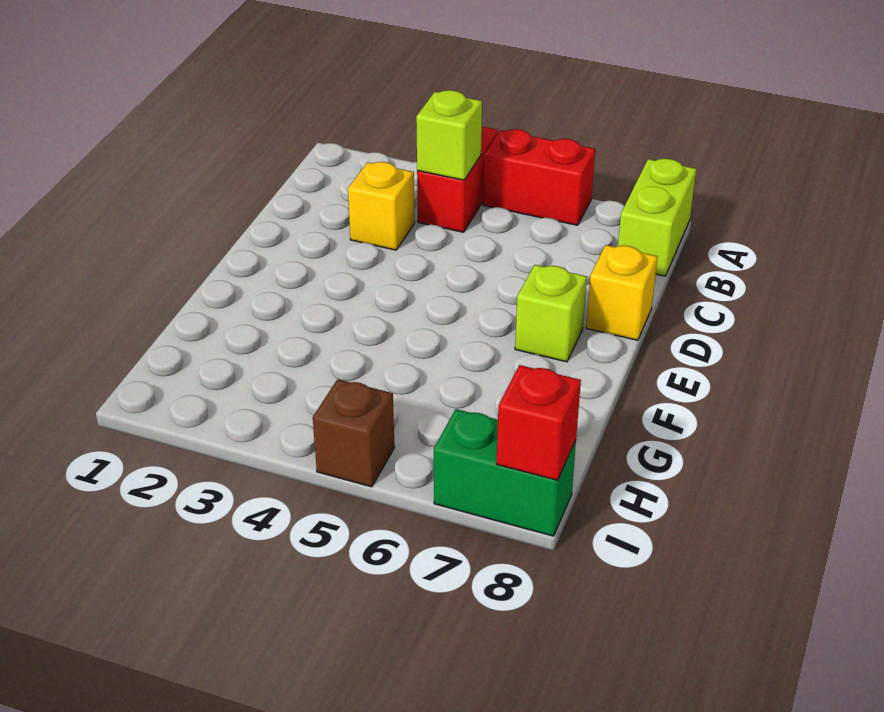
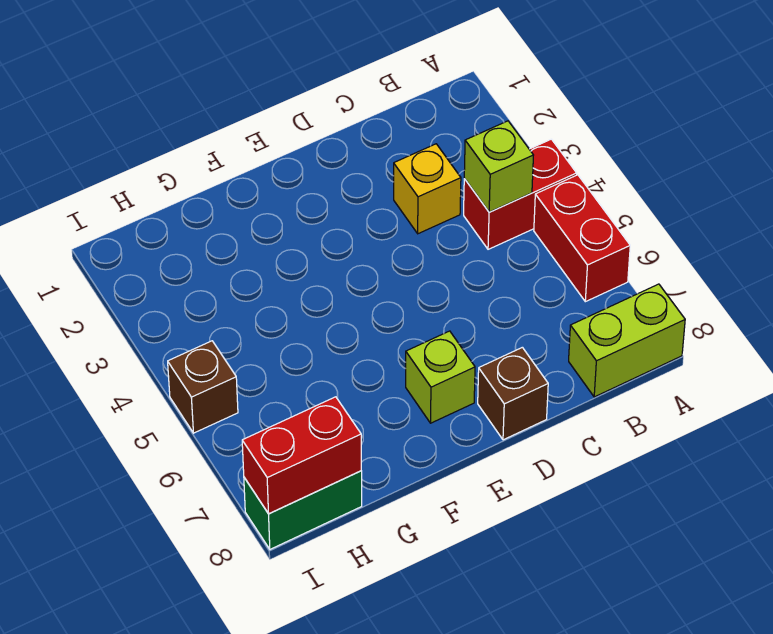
yellow brick D8 level 1 -> brown brick D8 level 1
green brick I7:I8 level 1 -> green brick H8:I8 level 1
red brick I8 level 2 -> red brick H8:I8 level 2

